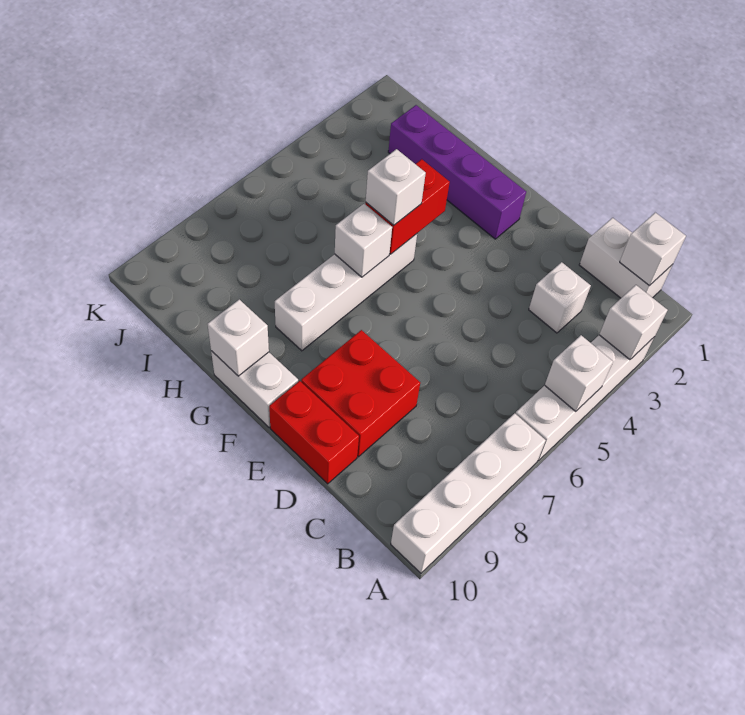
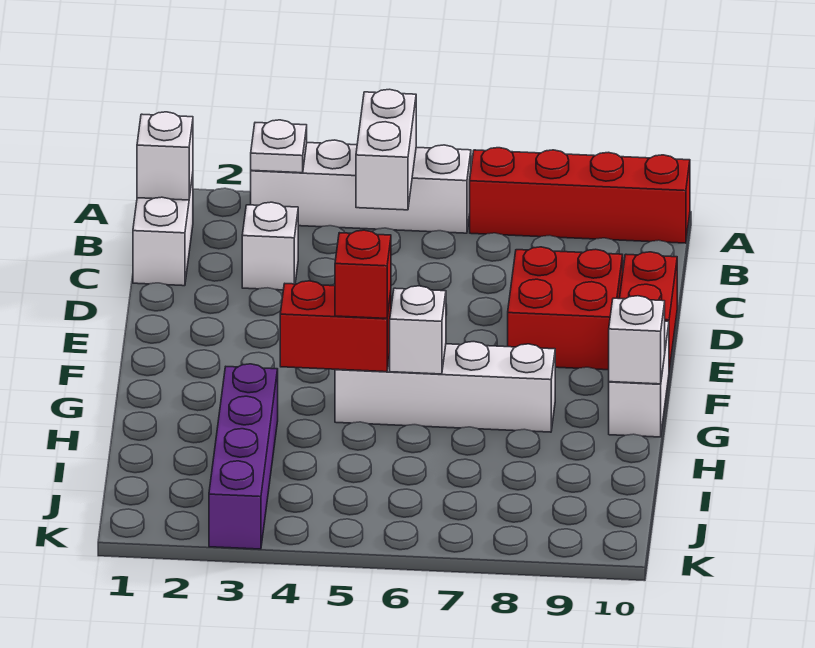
white brick A3 level 2 -> white plate A3 level 2
white brick A5 level 2 -> white brick A5:B5 level 2
white brick A7:A10 level 1 -> red brick A7:A10 level 1
purple brick F2:I2 level 1 -> purple brick H3:K3 level 1
white brick G5 level 3 -> red brick G5 level 3

